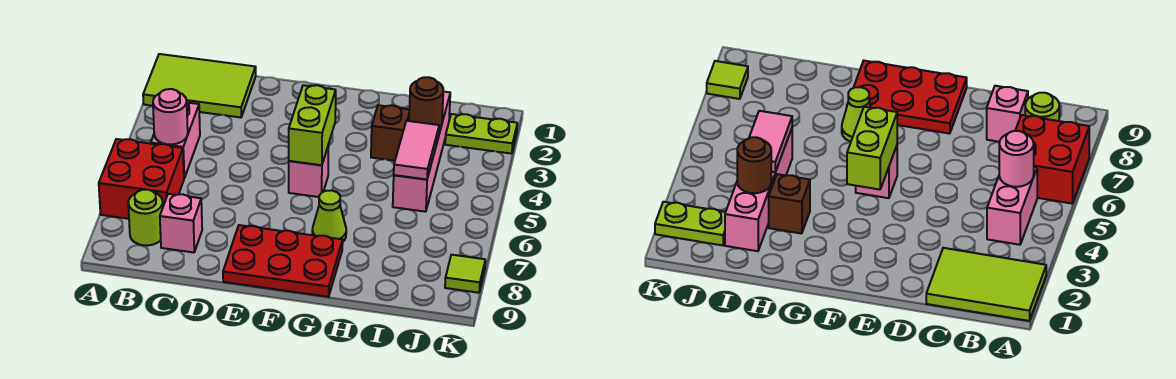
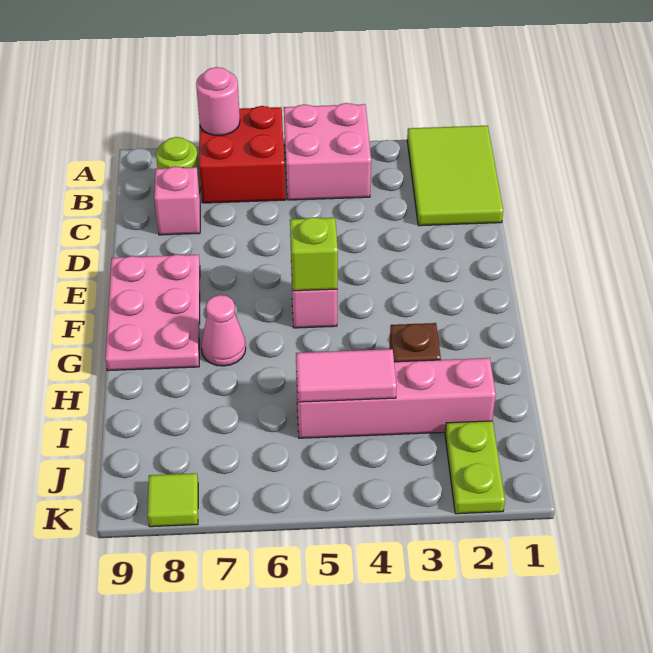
pink brick B4:B5 level 1 -> pink brick A4:B5 level 1
pink round brick B5 level 2 -> pink round brick A7 level 2
red plate E8:G9 level 1 -> pink plate E8:G9 level 1
lime brick F4:F5 level 2 -> lime brick F5 level 2
lime cone G7 level 1 -> pink cone G7 level 1
brown round brick I3 level 2 -> none

